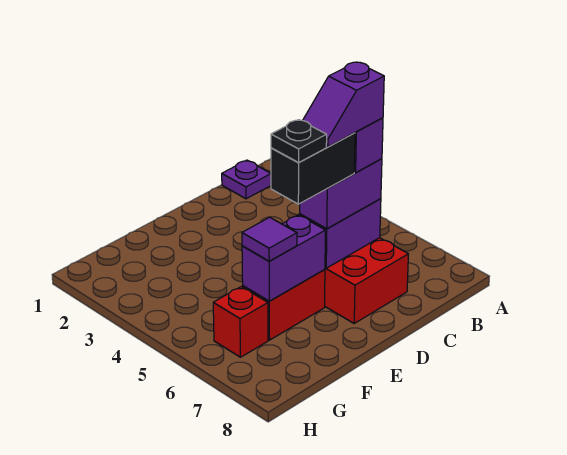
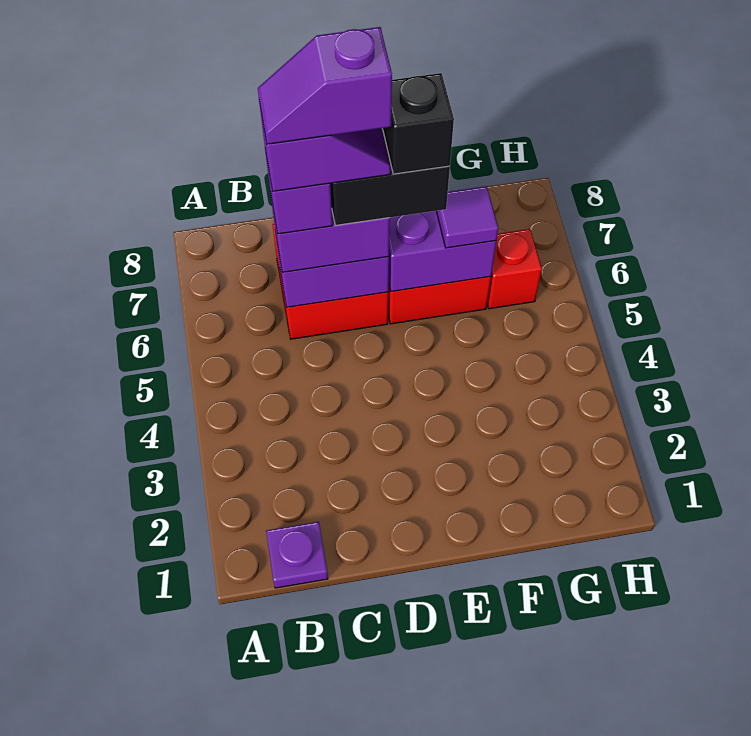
none -> purple slope C6:D6 level 6 top D
black plate E6 level 5 -> black brick E6 level 5

